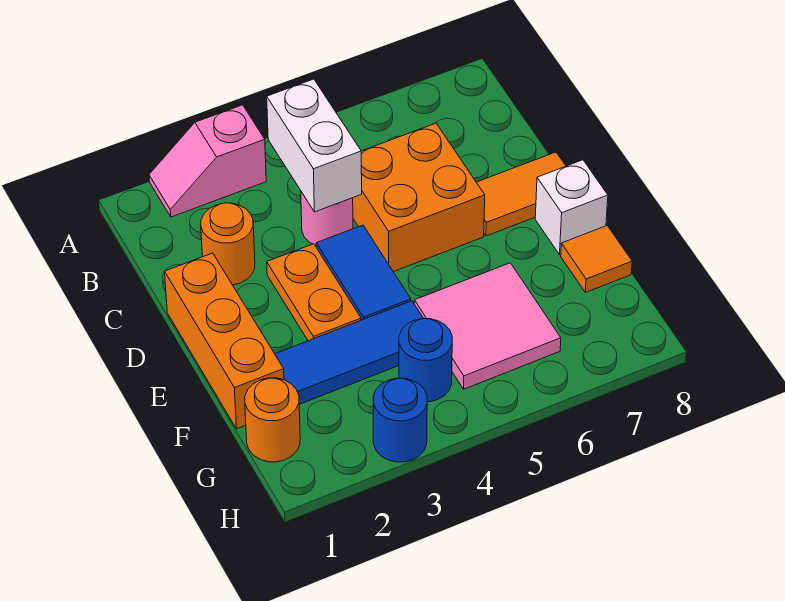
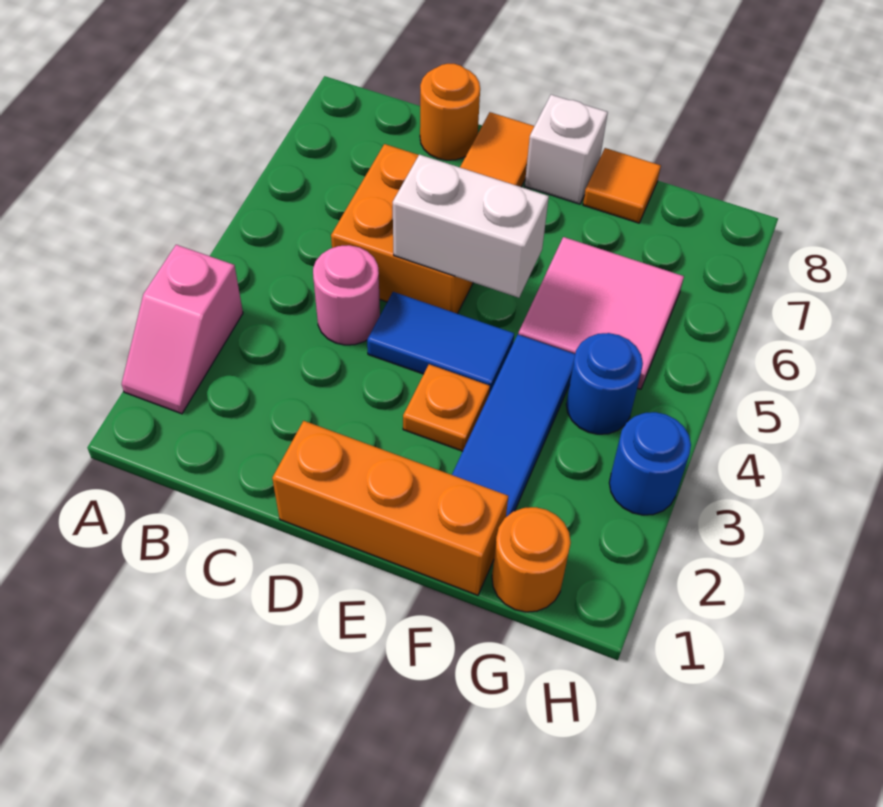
white brick B4:C4 level 2 -> white brick D5:E5 level 2
orange round brick C2 level 1 -> orange round brick C8 level 1
orange plate D3:E3 level 1 -> orange plate E3 level 1

